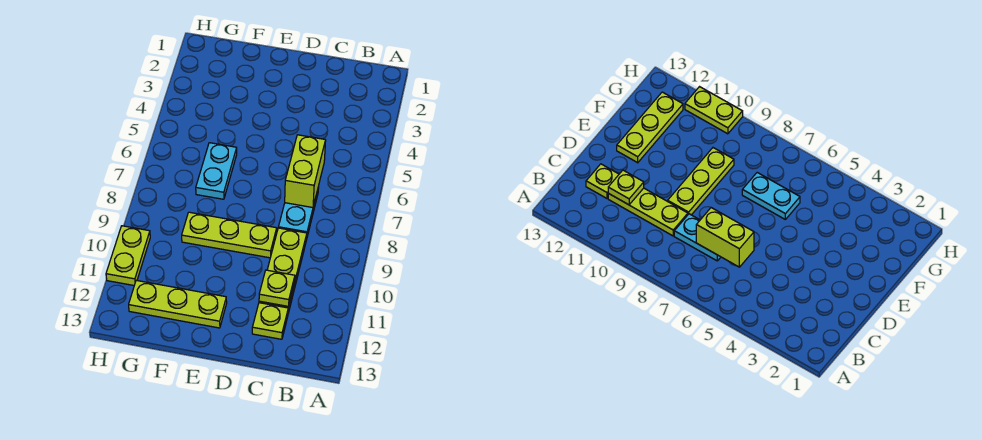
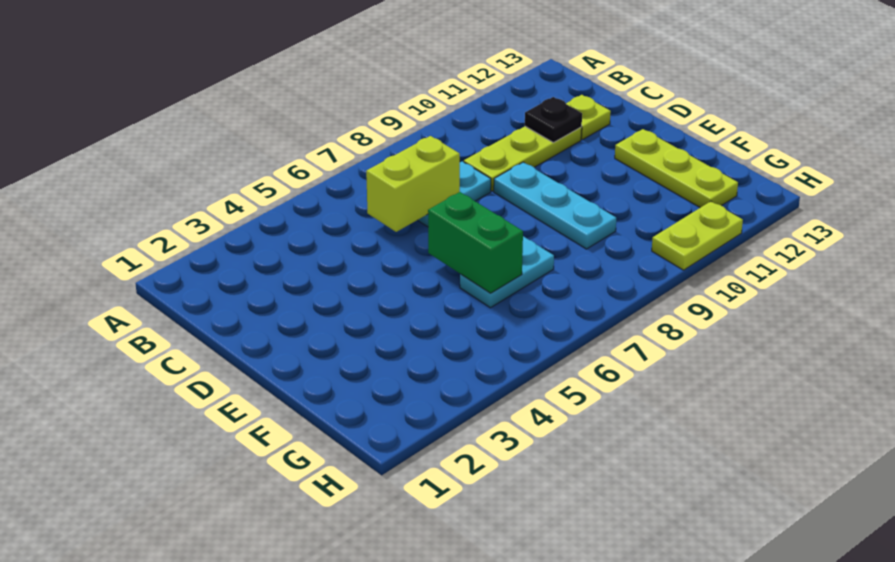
lime plate C11 level 2 -> black plate C11 level 2
lime plate D9:F9 level 1 -> cyan plate D9:F9 level 1
none -> green brick E6:F6 level 2

